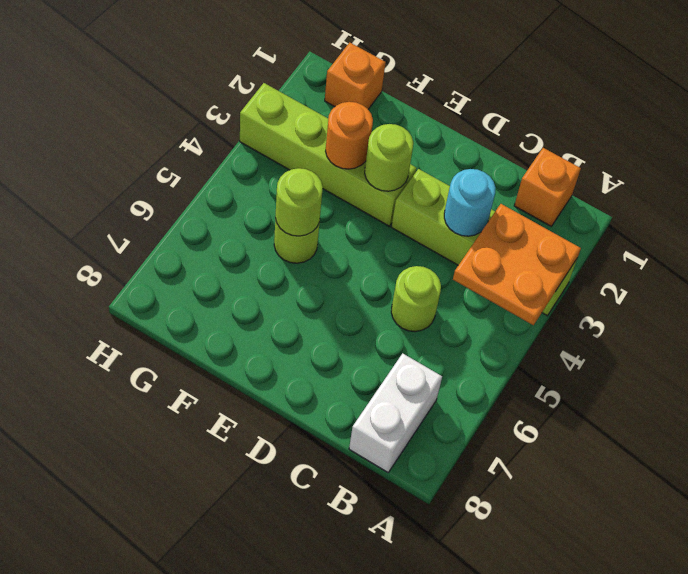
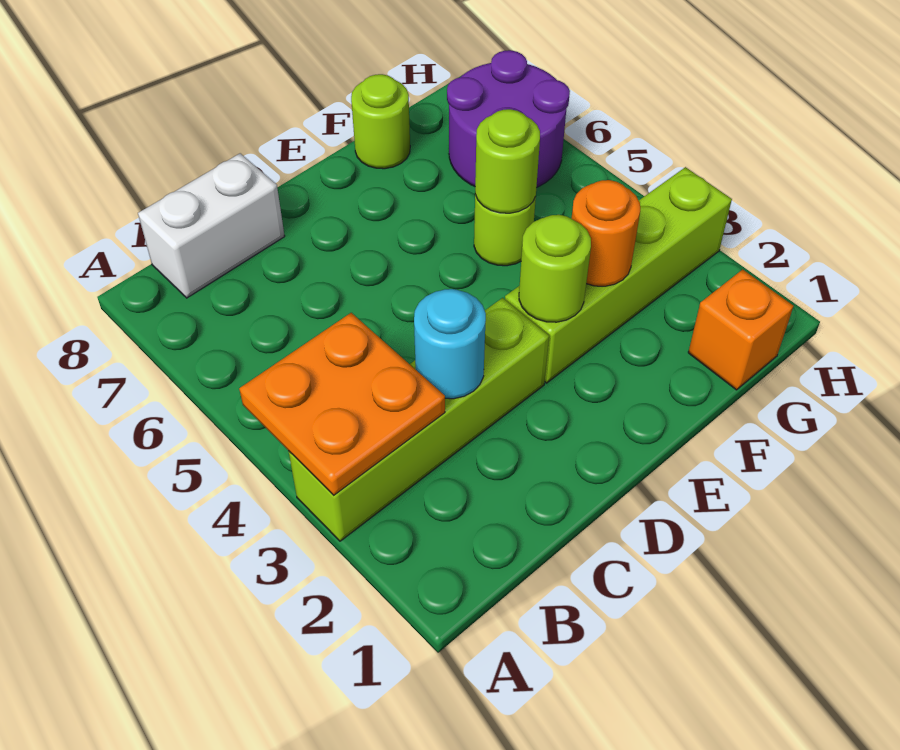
orange brick B1 level 1 -> none
white brick B7:B8 level 1 -> white brick B8:C8 level 1
lime round brick C5 level 1 -> lime round brick F8 level 1
none -> purple round brick G6:H7 level 1

